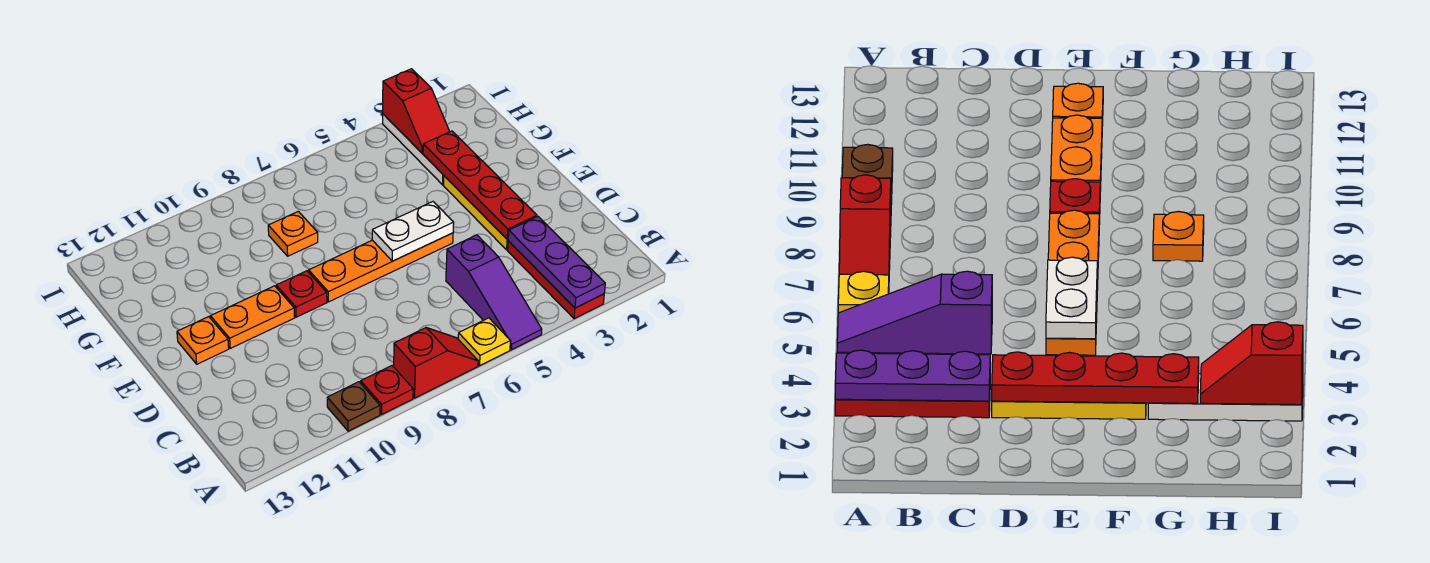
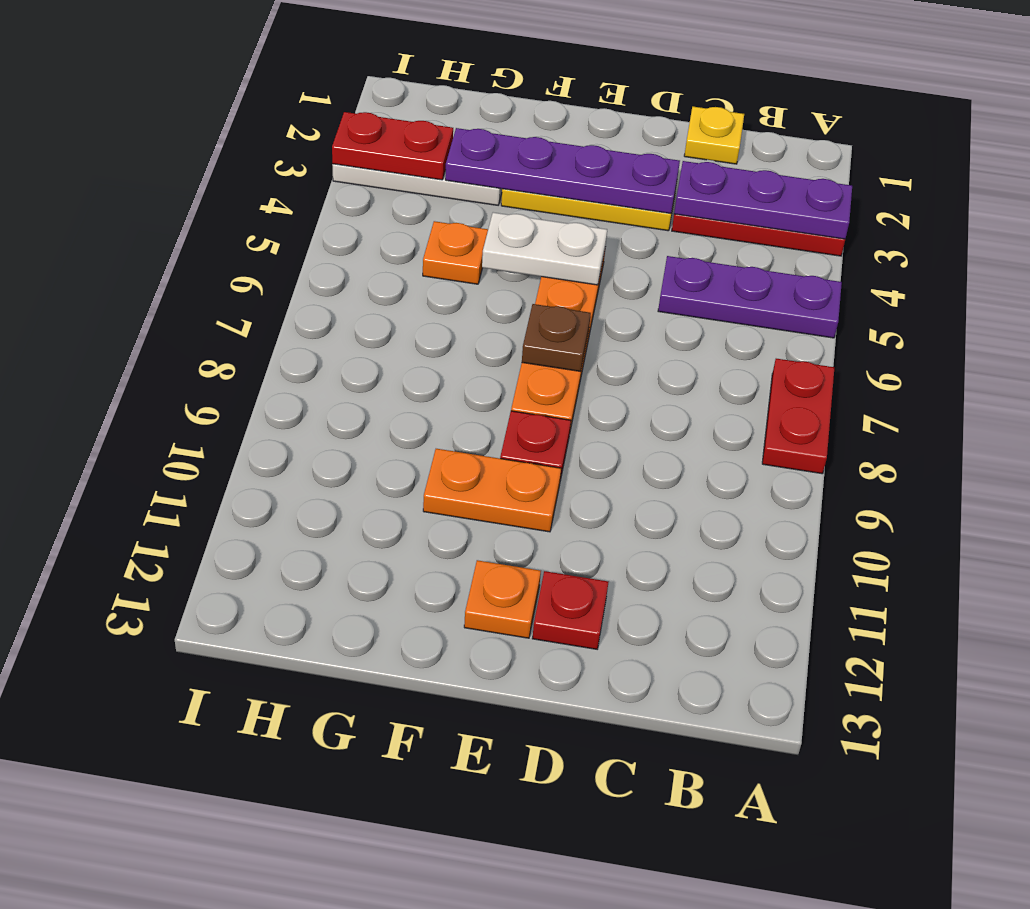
purple slope A5:C5 level 1 top C -> purple plate A5:C5 level 1
yellow plate A6 level 1 -> yellow plate C1 level 1
red slope A7:A8 level 1 top 8 -> red plate A7:A8 level 1
red plate A9 level 1 -> red plate D12 level 1
brown plate A10 level 1 -> brown plate E7 level 2
red plate D3:G3 level 2 -> purple plate D3:G3 level 2
white plate E5:E6 level 2 -> white plate E5:F5 level 2
orange plate E10:E11 level 1 -> orange plate E10:F10 level 1
orange plate G8 level 1 -> orange plate G5 level 1
red slope H3:I3 level 2 top I -> red plate H3:I3 level 2

